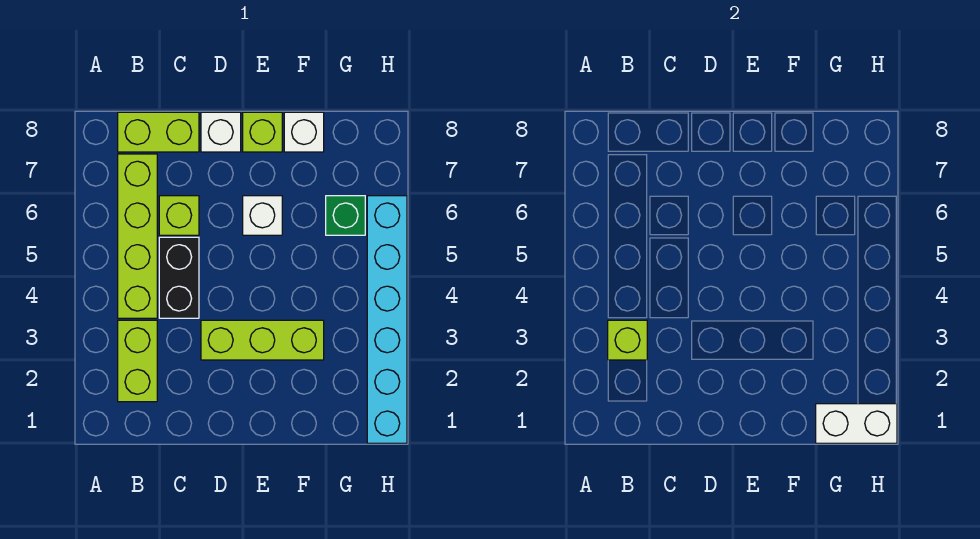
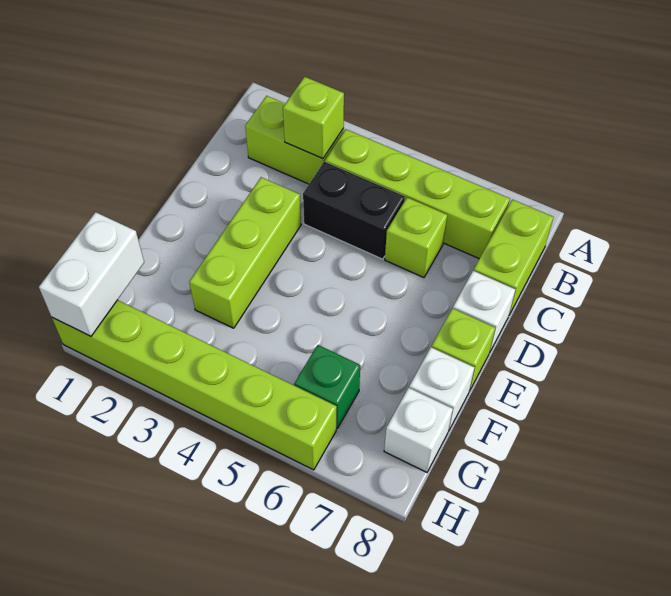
white brick E6 level 1 -> white brick G8 level 1
cyan brick H1:H6 level 1 -> lime brick H1:H6 level 1

